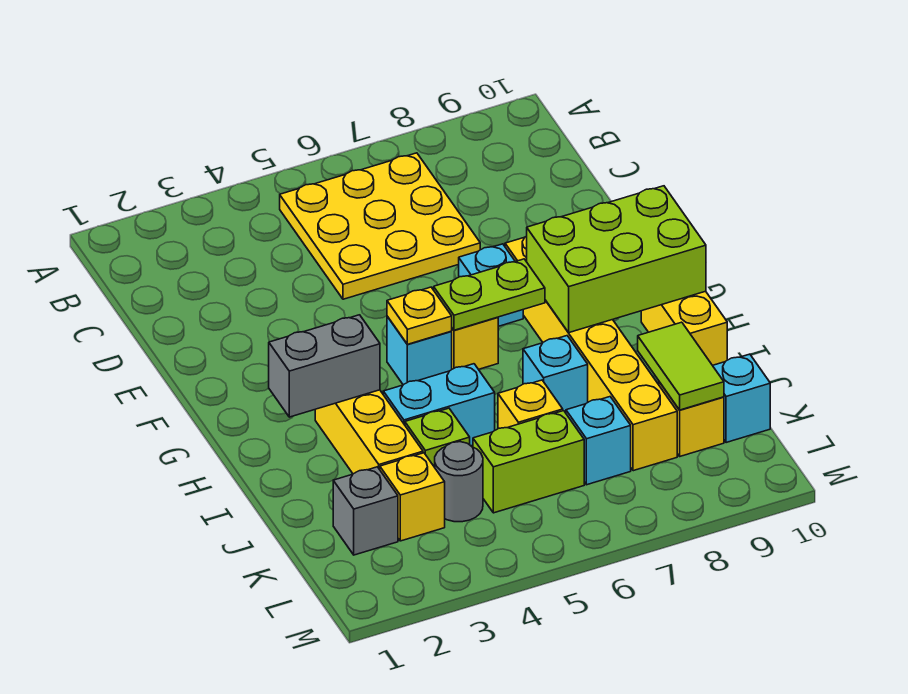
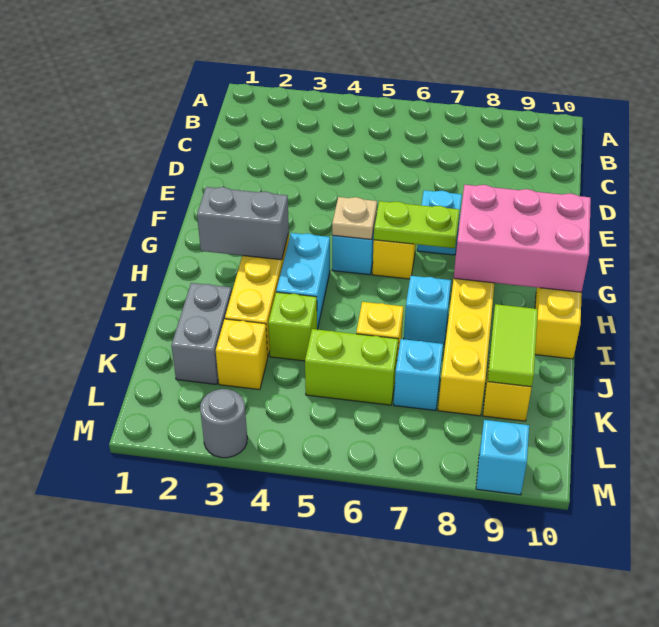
yellow plate B5:D7 level 1 -> none
yellow plate G5 level 2 -> tan plate G5 level 2
lime brick G8:H10 level 2 -> pink brick G8:H10 level 2
cyan brick I4:I5 level 1 -> cyan brick H4:I4 level 1
grey brick K2 level 1 -> grey brick J2:K2 level 1
grey round brick K4 level 1 -> grey round brick M3 level 1
cyan brick K10 level 1 -> cyan brick M9 level 1

